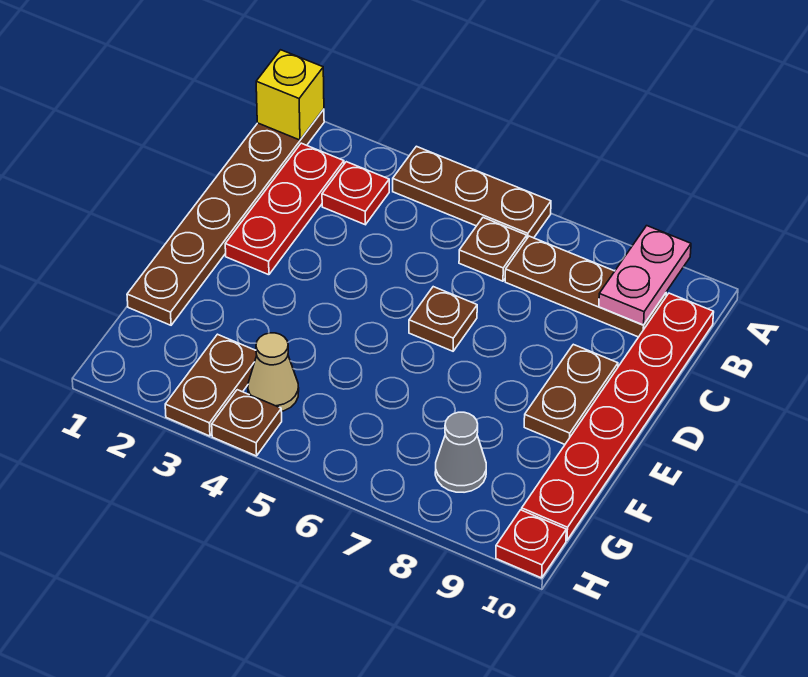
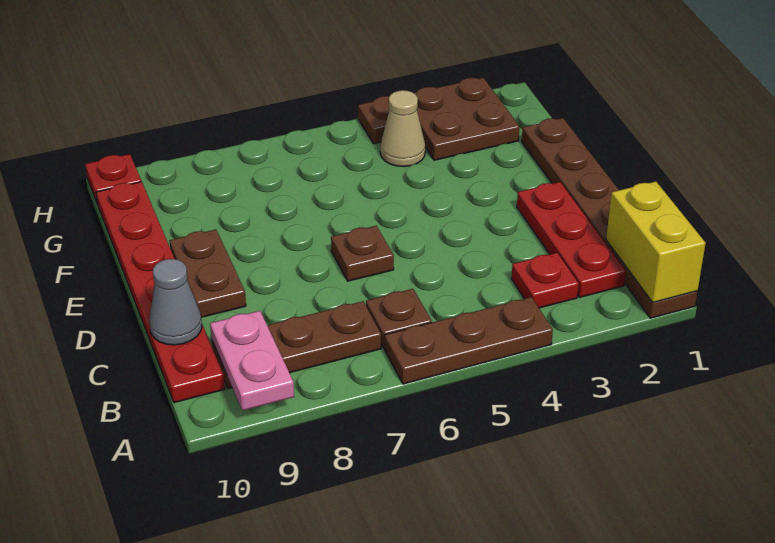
yellow brick A1 level 2 -> yellow brick A1:B1 level 2
brown plate G3:H3 level 1 -> brown plate G2:H3 level 1
grey cone G8 level 1 -> grey cone C10 level 2

